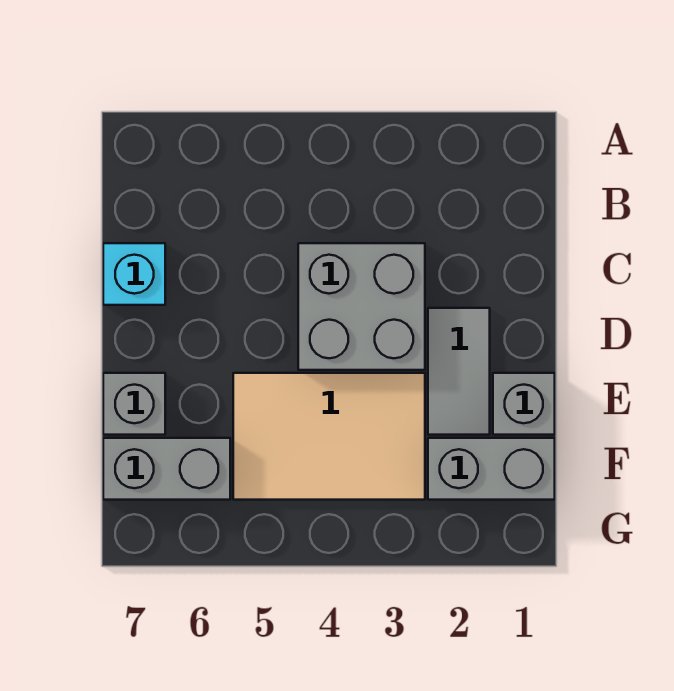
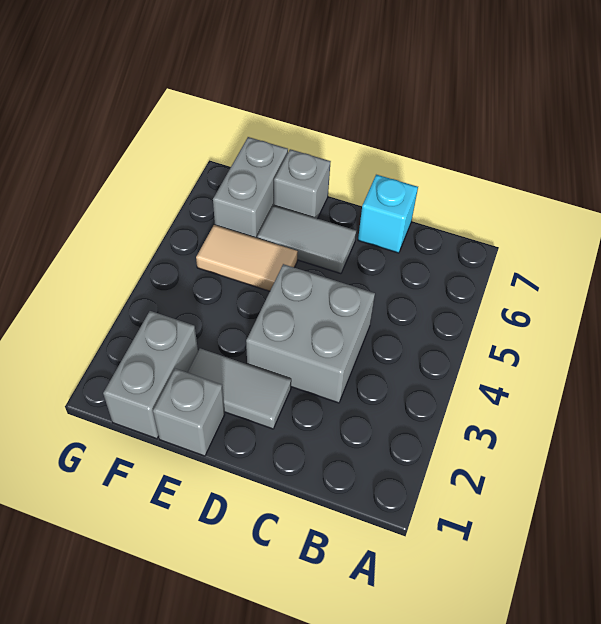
none -> grey tile D6:E6 level 1
tan tile E3:F5 level 1 -> tan tile E5:F5 level 1

